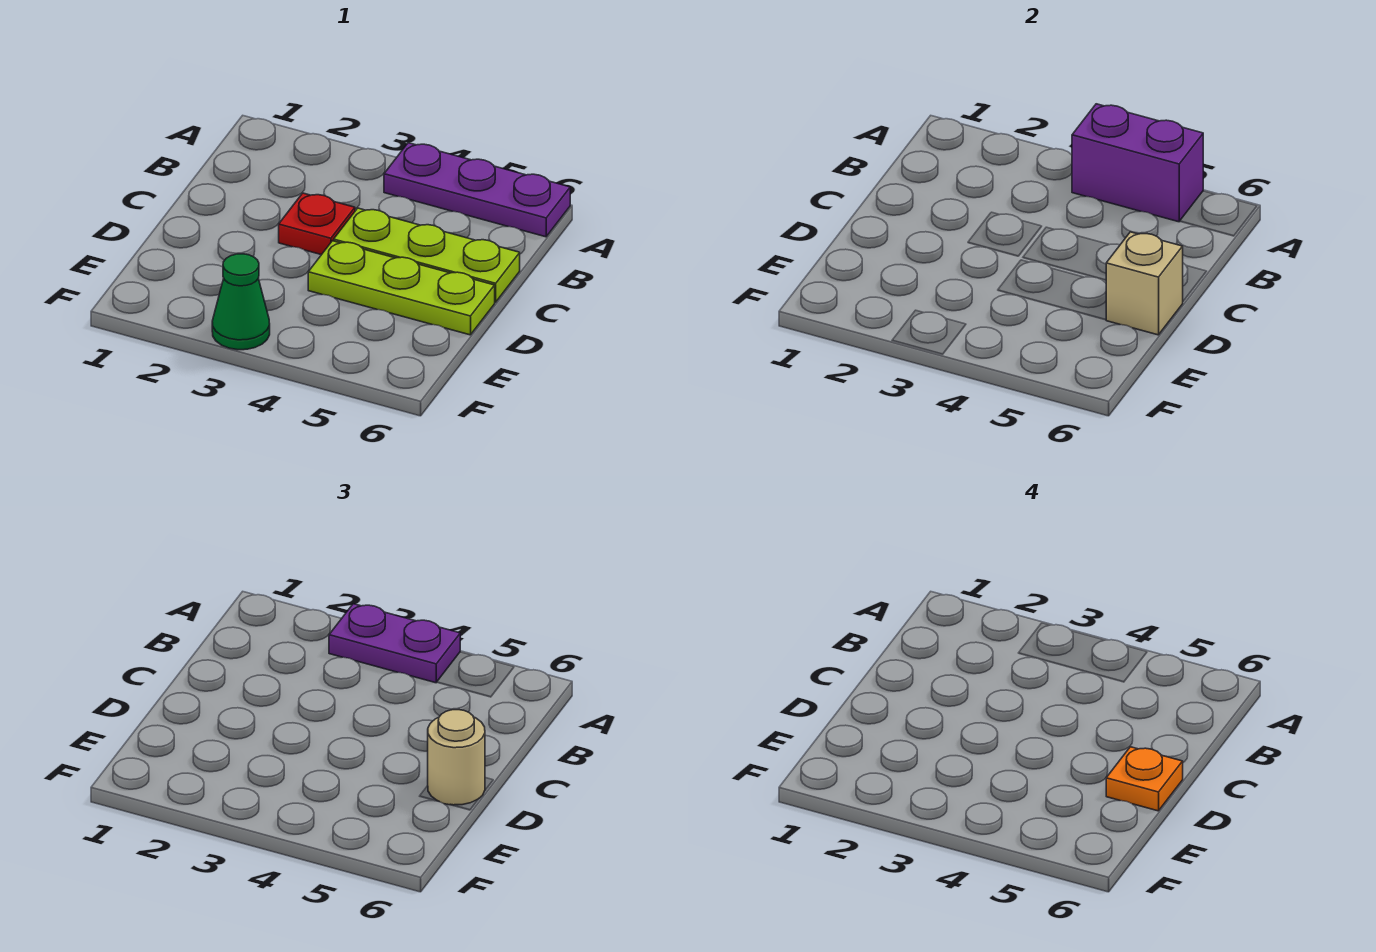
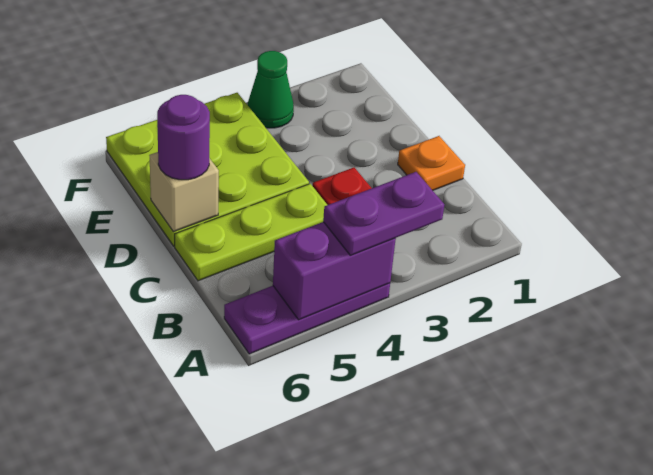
lime plate D4:D6 level 1 -> lime plate D4:F6 level 1
tan round brick D6 level 3 -> purple round brick D6 level 3
orange plate D6 level 4 -> orange plate C1 level 1

